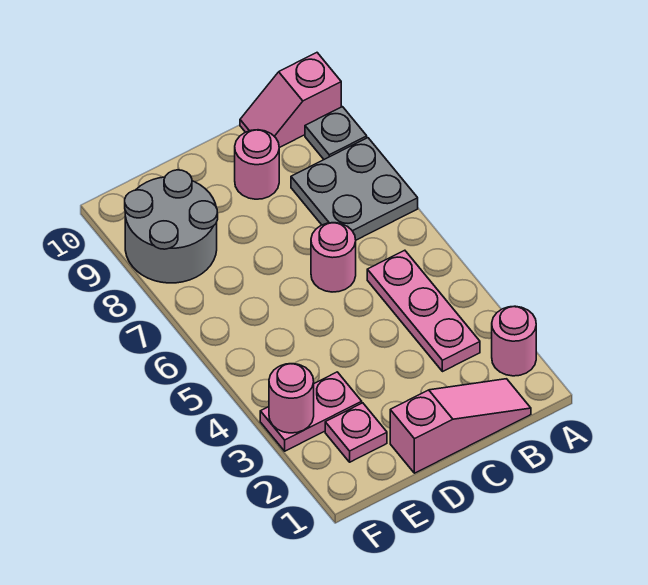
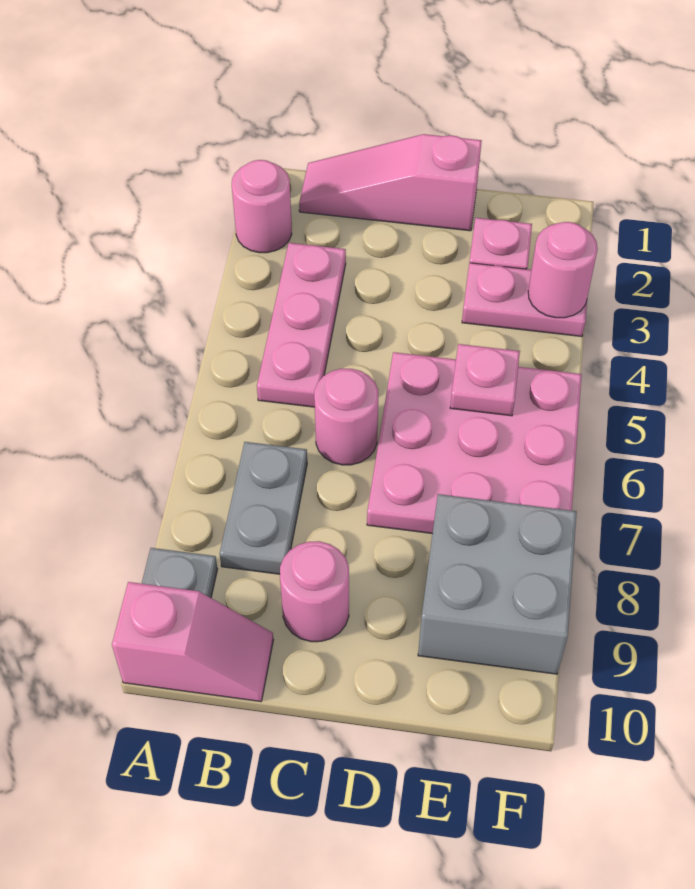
grey plate A7:B8 level 1 -> grey plate B7:B8 level 1
none -> pink plate D5:F7 level 1
none -> pink plate E5 level 2
grey round brick E8:F9 level 1 -> grey brick E8:F9 level 1

